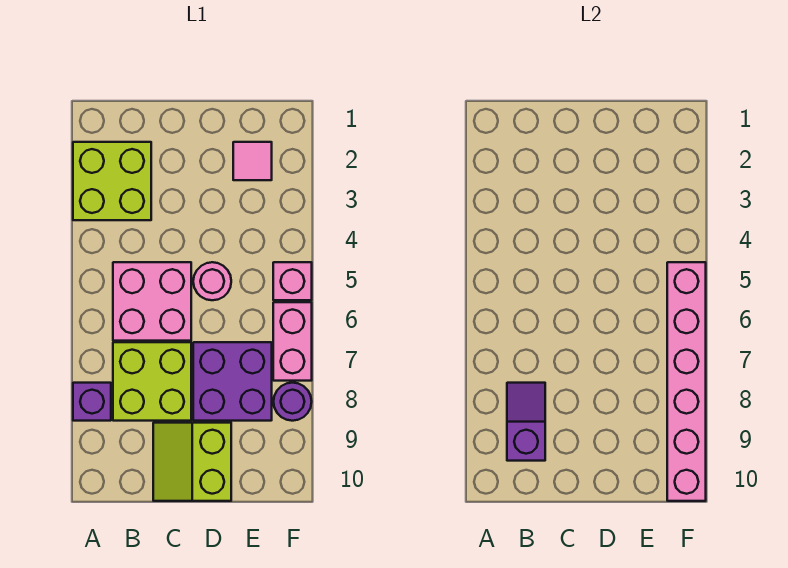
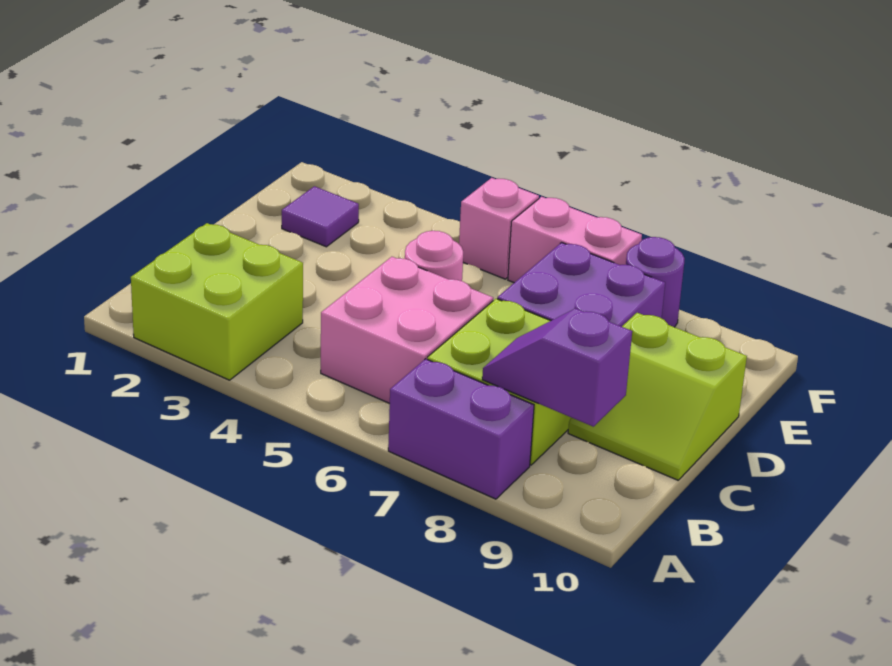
purple brick A8 level 1 -> purple brick A7:A8 level 1
pink tile E2 level 1 -> purple tile E2 level 1
pink brick F5:F10 level 2 -> none

